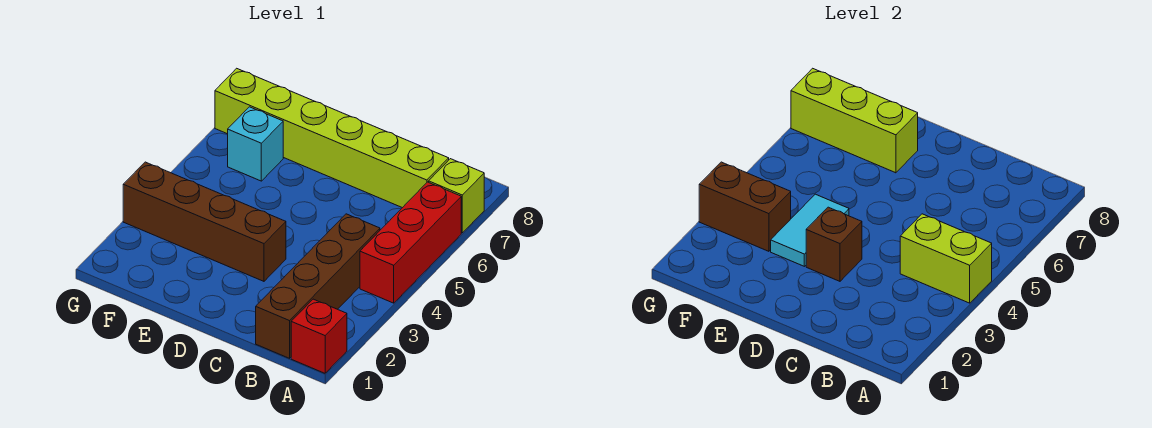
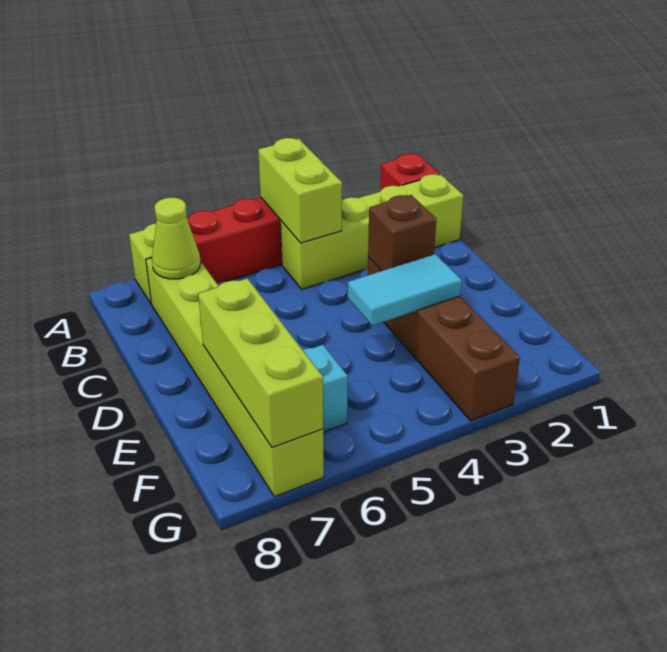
brown brick B1:B4 level 1 -> lime brick B1:B4 level 1
none -> lime cone B7 level 2
brown brick F3:G3 level 2 -> none

